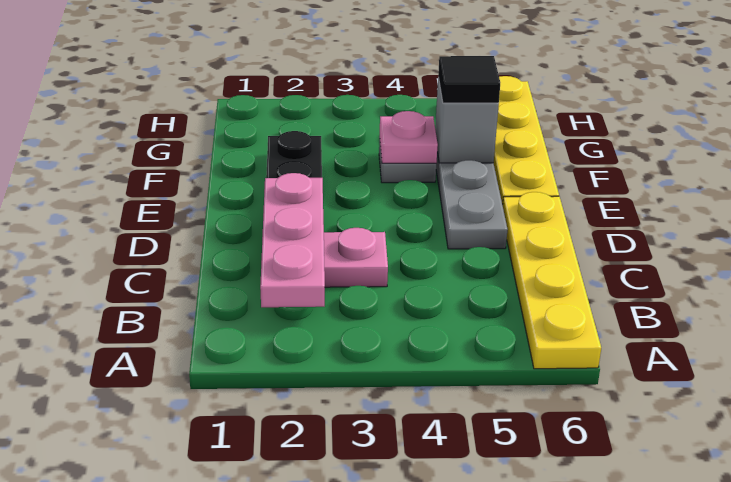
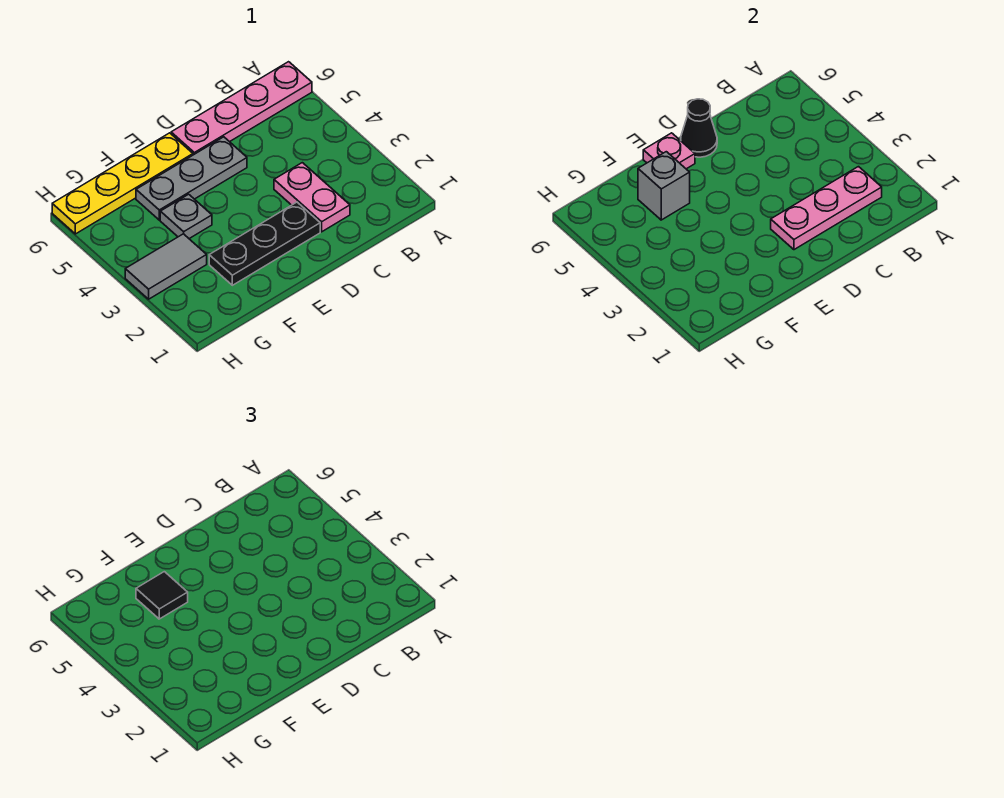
yellow plate A6:D6 level 1 -> pink plate A6:D6 level 1
none -> black cone D6 level 2
pink plate F4 level 2 -> pink plate E6 level 2
none -> grey tile G3:H3 level 1

